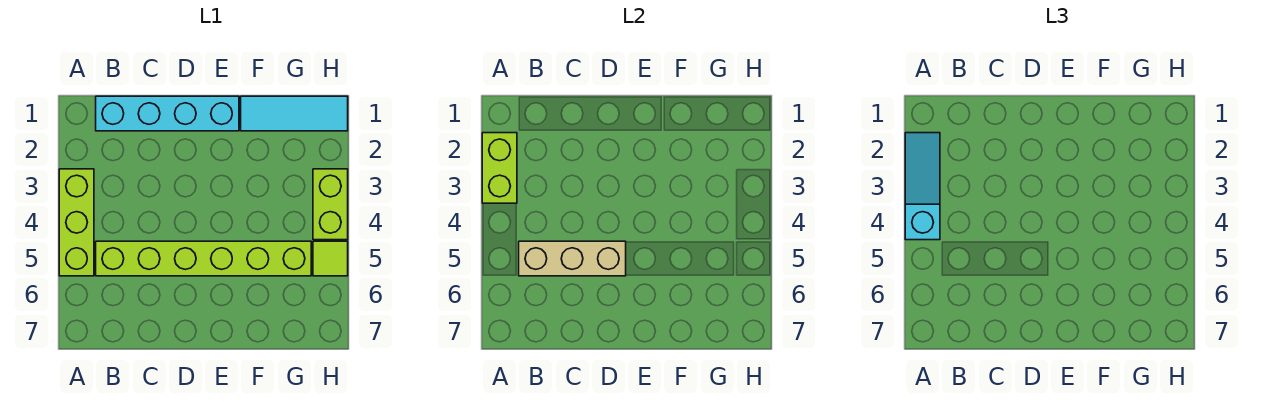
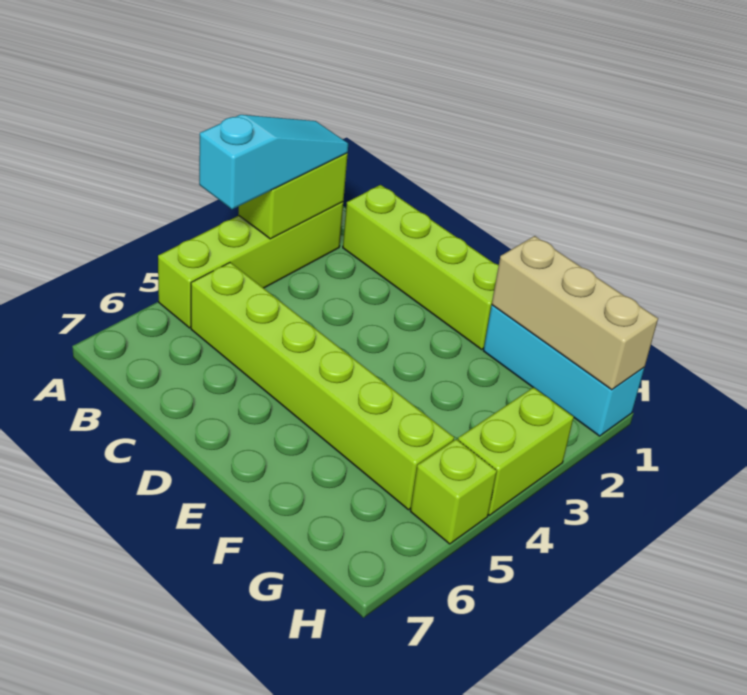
lime brick A3:A5 level 1 -> lime brick A2:A5 level 1
cyan brick B1:E1 level 1 -> lime brick B1:E1 level 1
tan brick B5:D5 level 2 -> tan brick F1:H1 level 2
cyan tile F1:H1 level 1 -> cyan brick F1:H1 level 1
lime tile H5 level 1 -> lime brick H5 level 1

